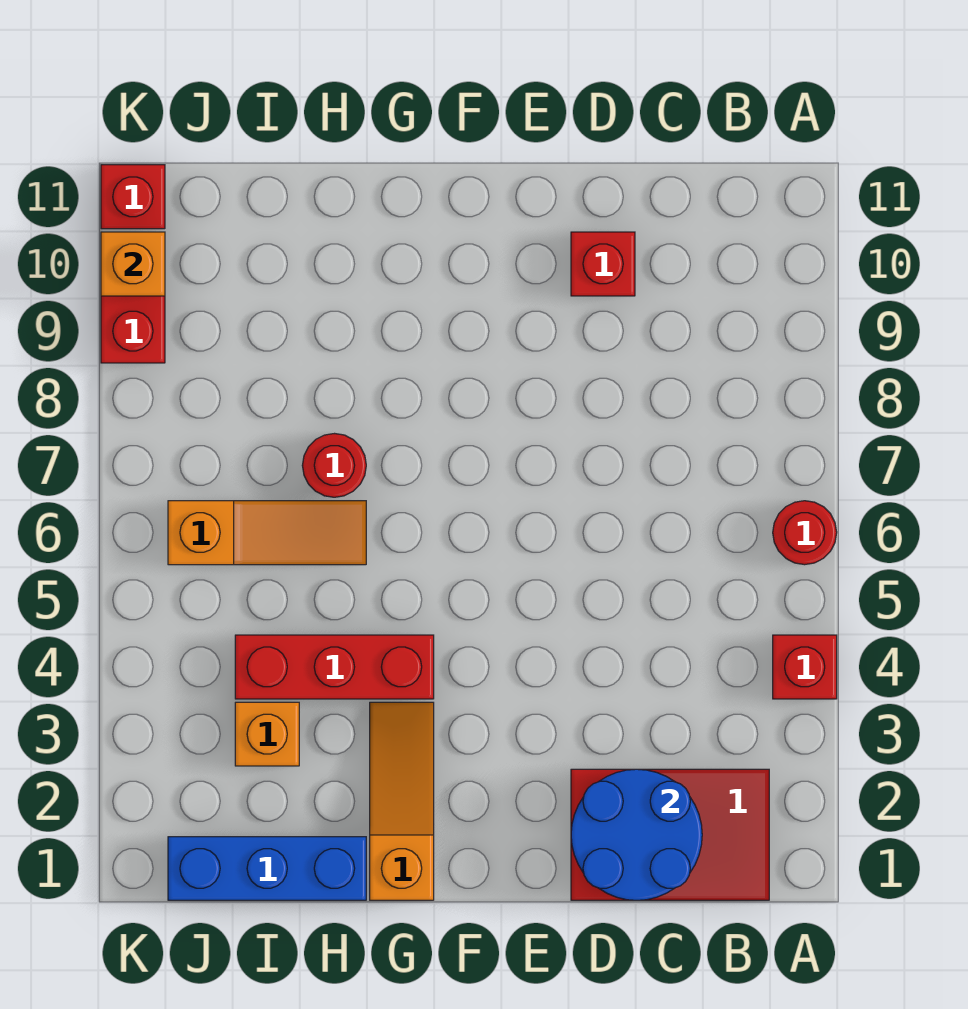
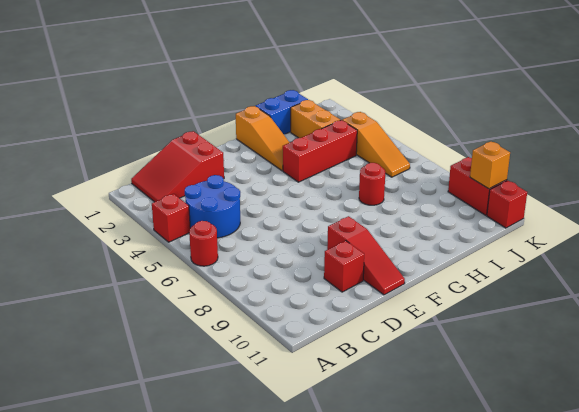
blue round brick C1:D2 level 2 -> blue round brick B4:C5 level 1
none -> red slope E9:E11 level 1 top 9
blue brick H1:J1 level 1 -> blue brick H1:I1 level 1
orange slope H6:J6 level 1 top J -> orange slope J4:J6 level 1 top 4
orange brick I3 level 1 -> orange brick I2:I3 level 1

